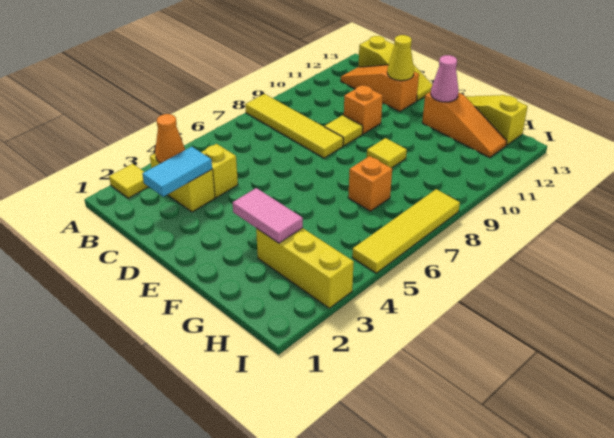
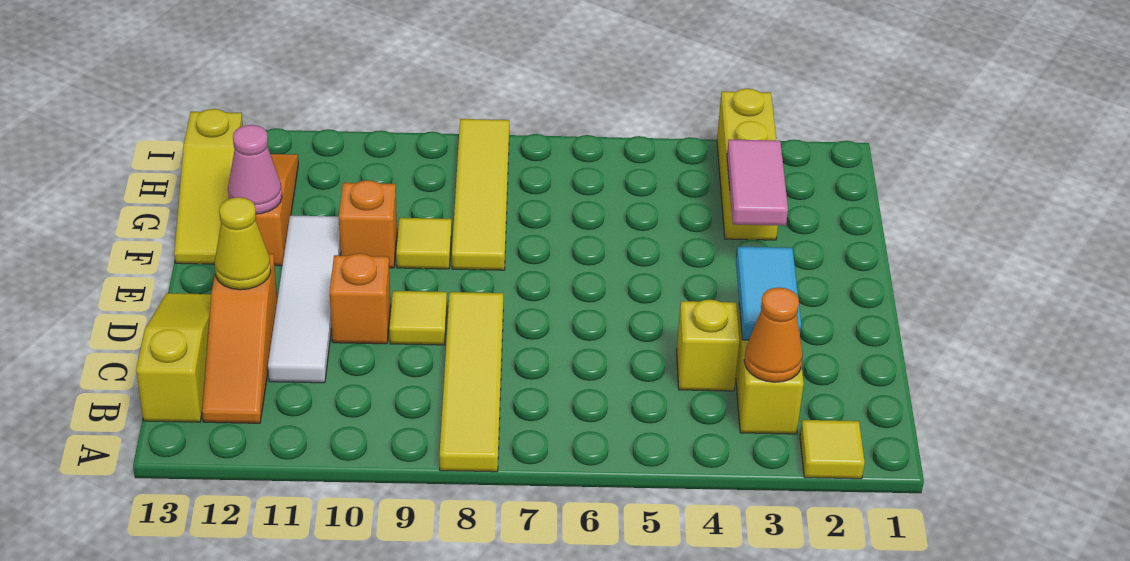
cyan tile C2:C3 level 2 -> cyan tile C3:D3 level 2
none -> white tile C11:F11 level 1
orange brick G7 level 1 -> orange brick F10 level 1
yellow tile I5:I8 level 1 -> yellow tile F8:I8 level 1

